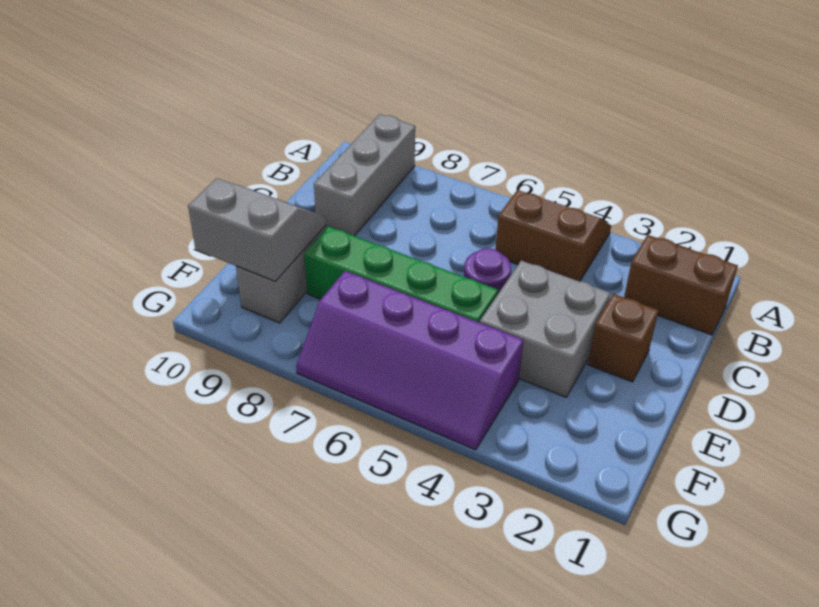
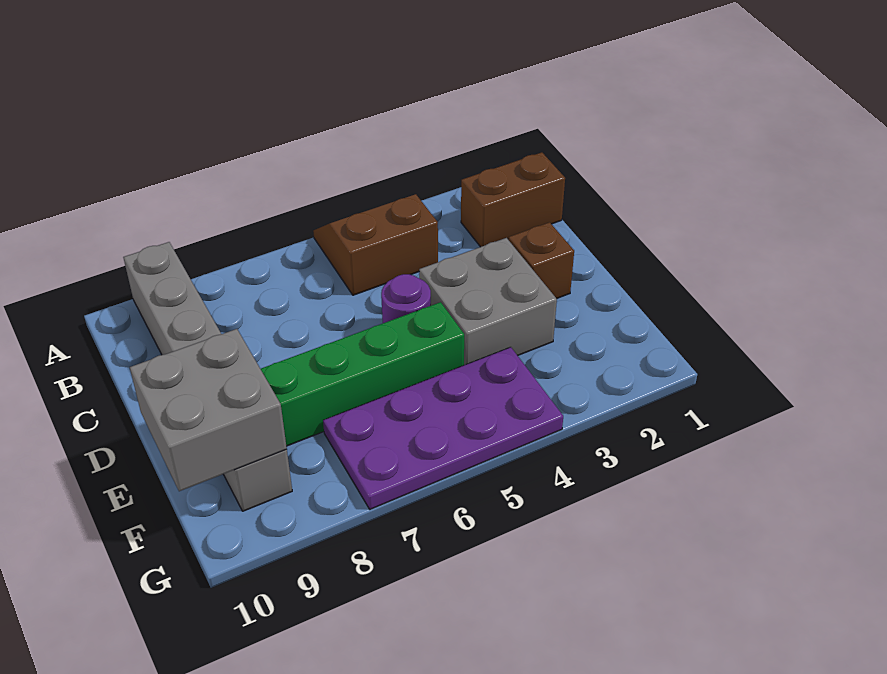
grey slope E9:F10 level 2 top F -> grey brick E9:F10 level 2
purple slope F4:G7 level 1 top F -> purple plate F4:G7 level 1

